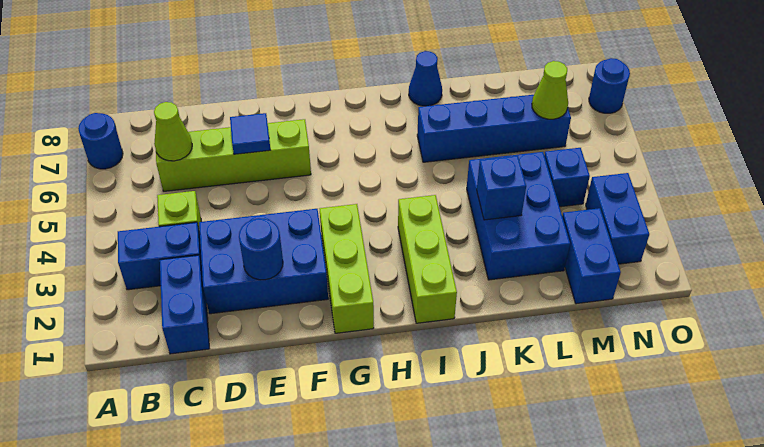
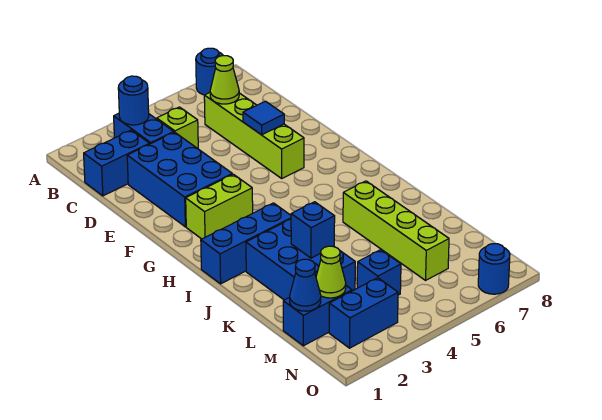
blue round brick E2 level 2 -> blue round brick B3 level 2
lime brick G1:G3 level 1 -> lime brick G2:G3 level 1
lime brick I1:I3 level 1 -> blue brick I1:I3 level 1
blue brick J6:M6 level 1 -> lime brick J6:M6 level 1
blue cone J8 level 1 -> blue cone M1 level 2
blue brick K2:L4 level 1 -> blue brick J2:L3 level 1
lime cone M6 level 2 -> lime cone M2 level 2

